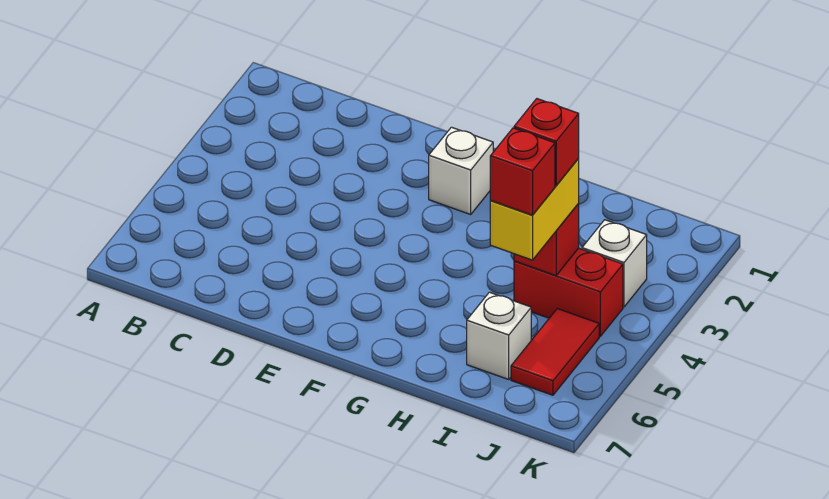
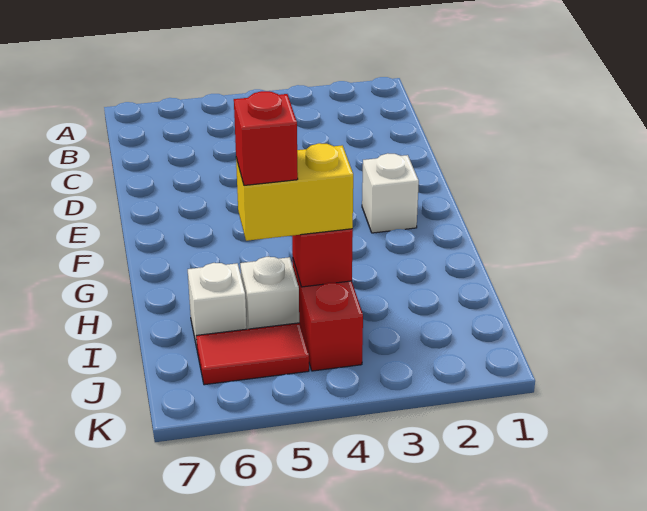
red brick I4 level 4 -> none
white brick J3 level 1 -> white brick I5 level 1

